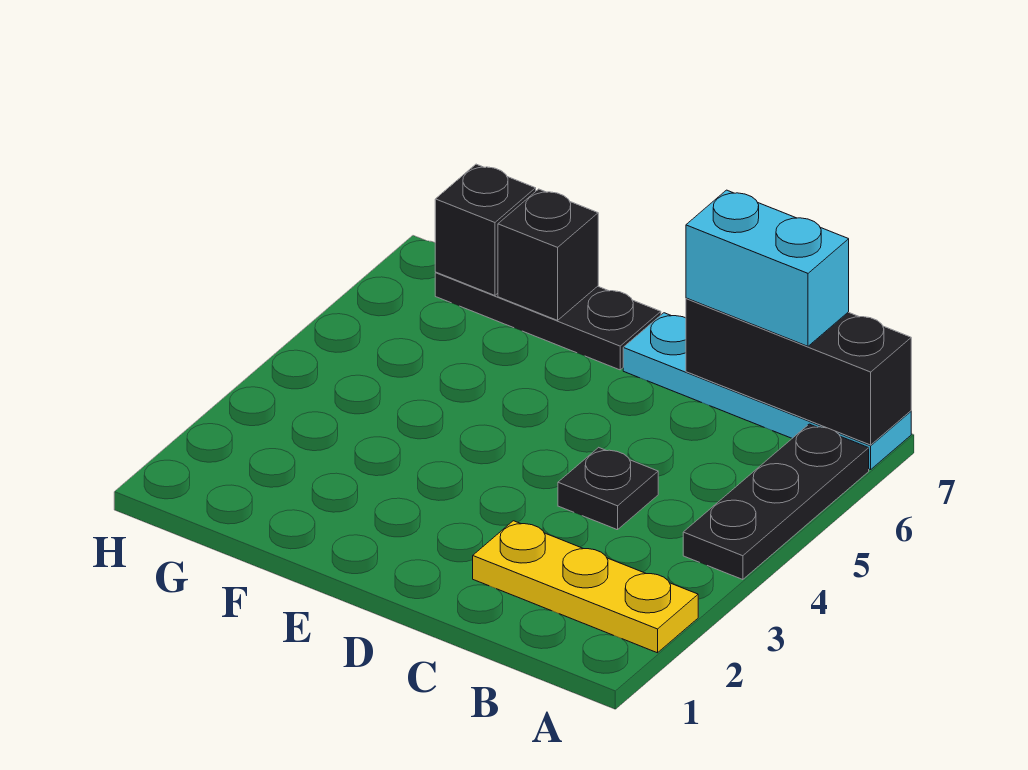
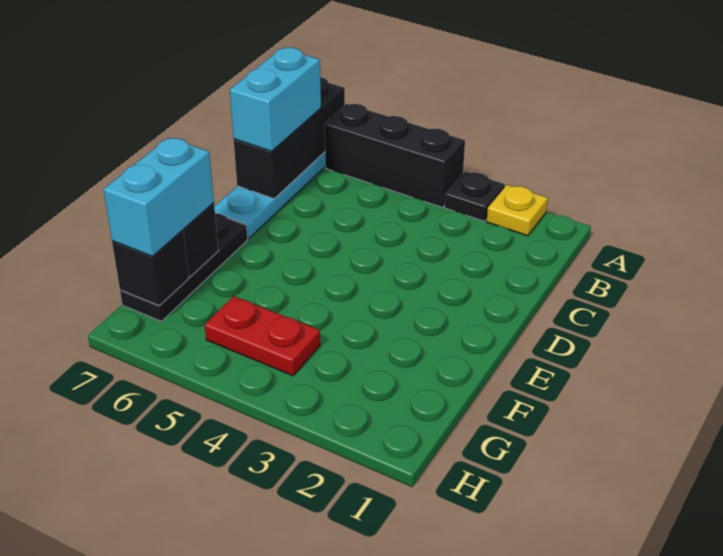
yellow plate A2:C2 level 1 -> yellow plate A2 level 1
black plate A4:A6 level 1 -> black brick A4:A6 level 1
black plate C4 level 1 -> black plate A3 level 1
none -> cyan brick F7:G7 level 3
none -> red plate G4:G5 level 1

